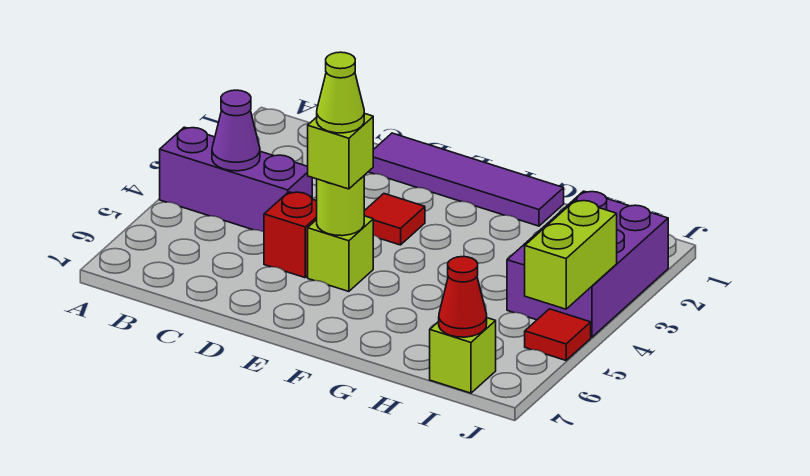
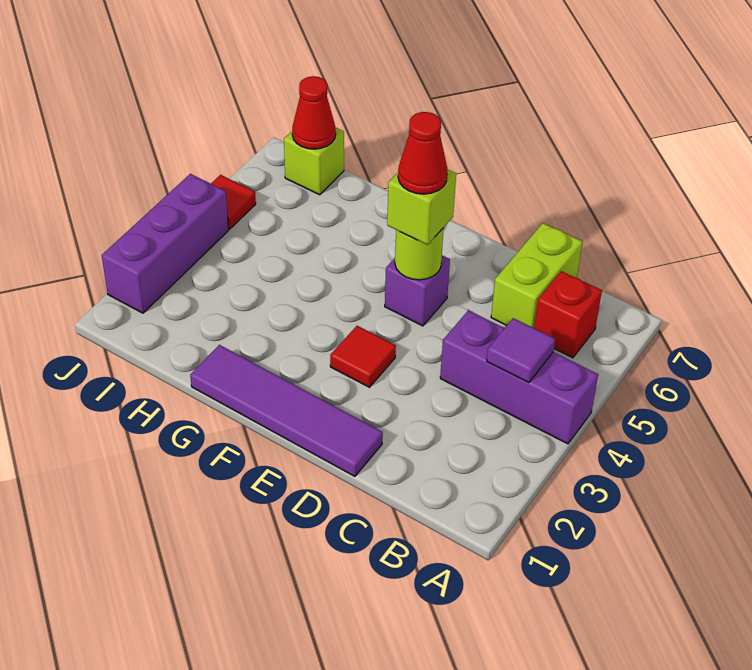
purple cone B4 level 2 -> purple tile B4 level 2
red brick D5 level 1 -> red brick B6 level 1
lime brick E5 level 1 -> purple brick E5 level 1
lime cone E5 level 4 -> red cone E5 level 4
purple brick I2:J4 level 1 -> purple brick J2:J4 level 1
lime brick J4:J5 level 2 -> lime brick C6:C7 level 1

